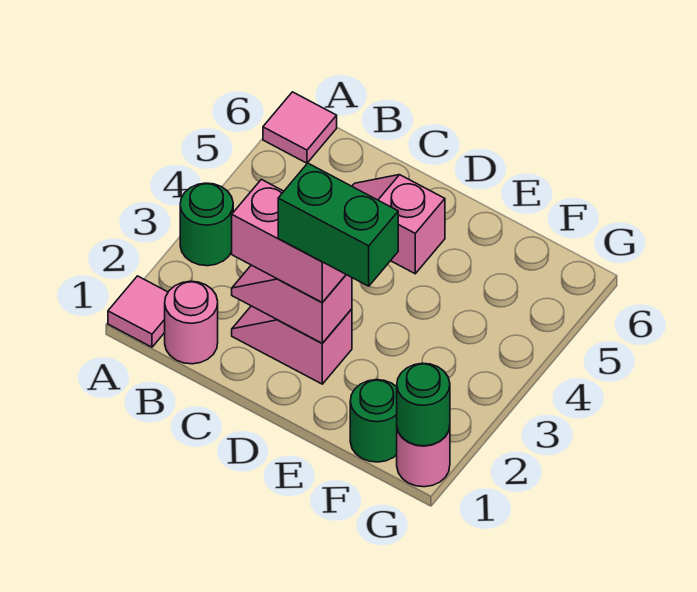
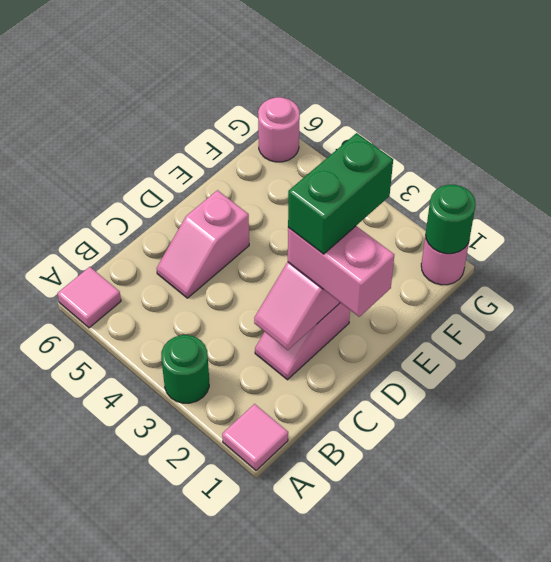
pink round brick B1 level 1 -> pink round brick G6 level 1
pink brick C2:D2 level 3 -> pink brick D1:D2 level 3
green round brick F1 level 1 -> none

